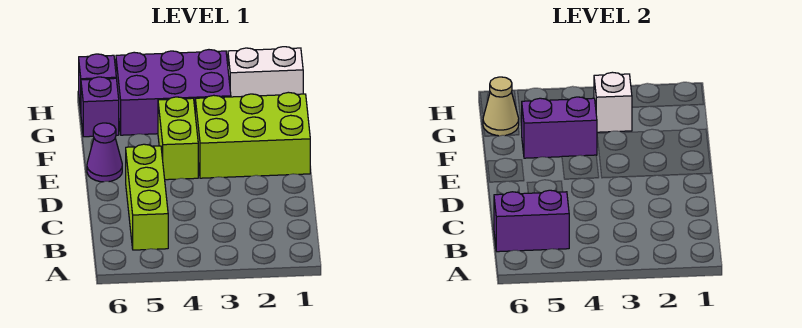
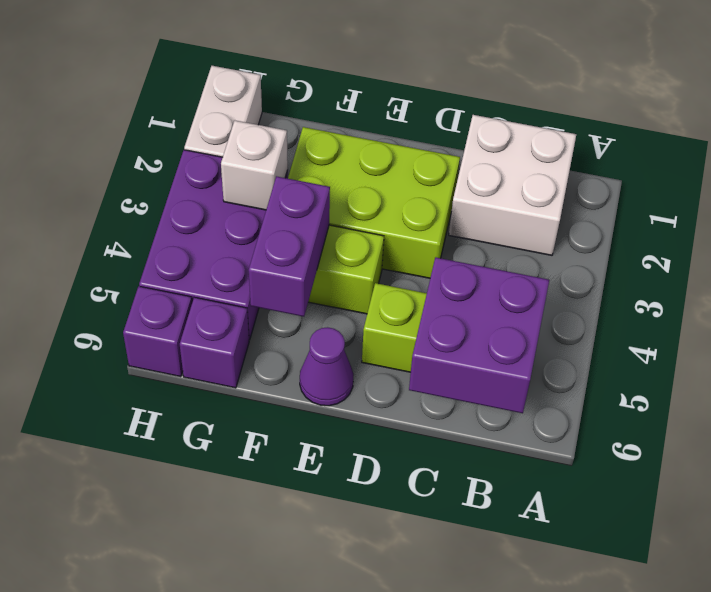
none -> white brick B1:C2 level 1
purple brick B5:B6 level 2 -> purple brick B5:C6 level 2
lime brick E1:F3 level 1 -> lime brick D2:F3 level 1
tan cone G6 level 2 -> none

